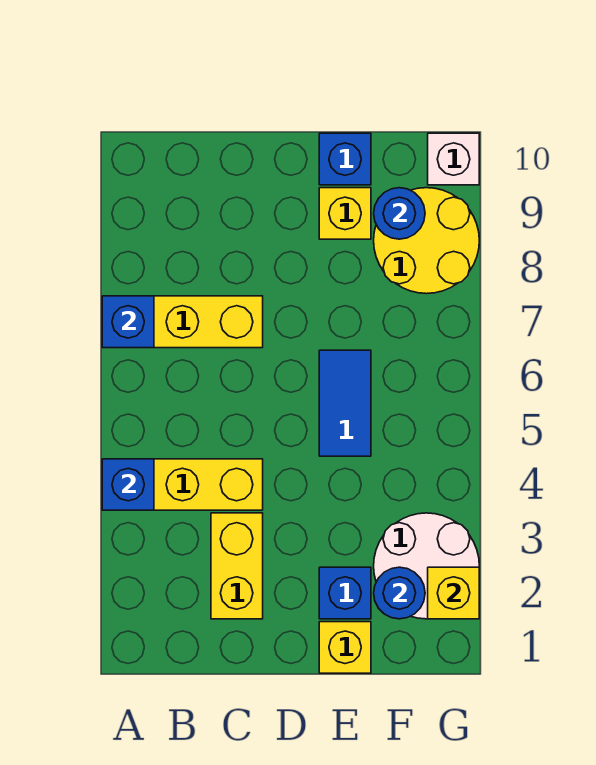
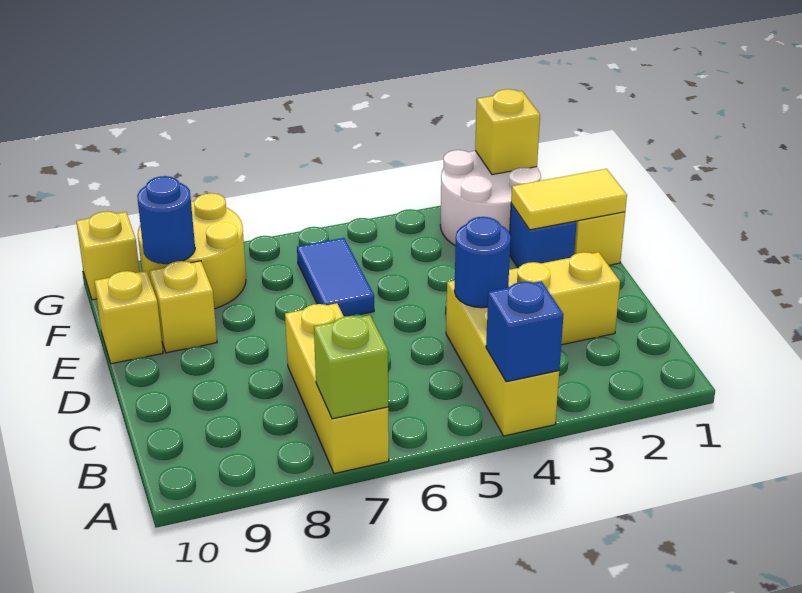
blue brick A7 level 2 -> lime brick A7 level 2
none -> yellow tile E1:E2 level 2
blue tile E5:E6 level 1 -> blue tile E6:F6 level 1
blue brick E10 level 1 -> yellow brick E10 level 1
blue round brick F2 level 2 -> blue round brick C4 level 2
white brick G10 level 1 -> yellow brick G10 level 1

